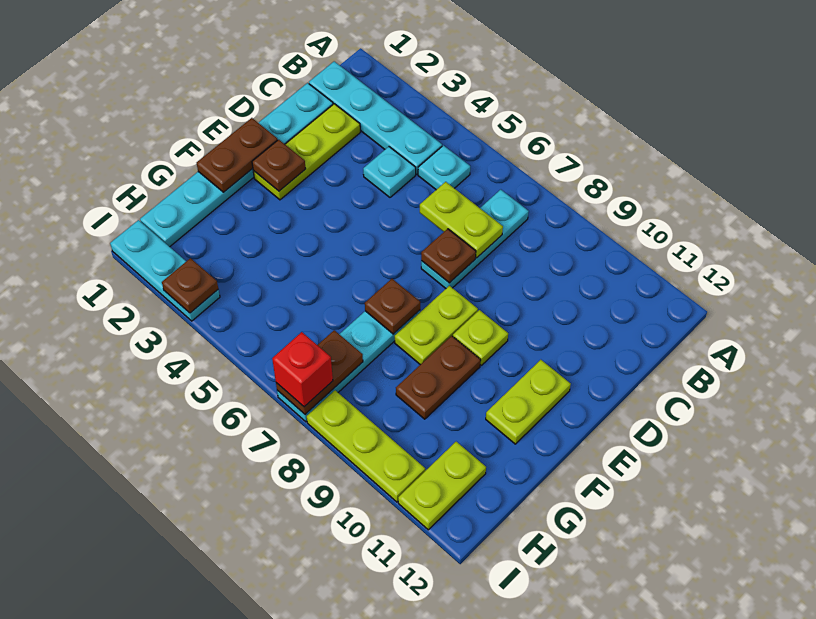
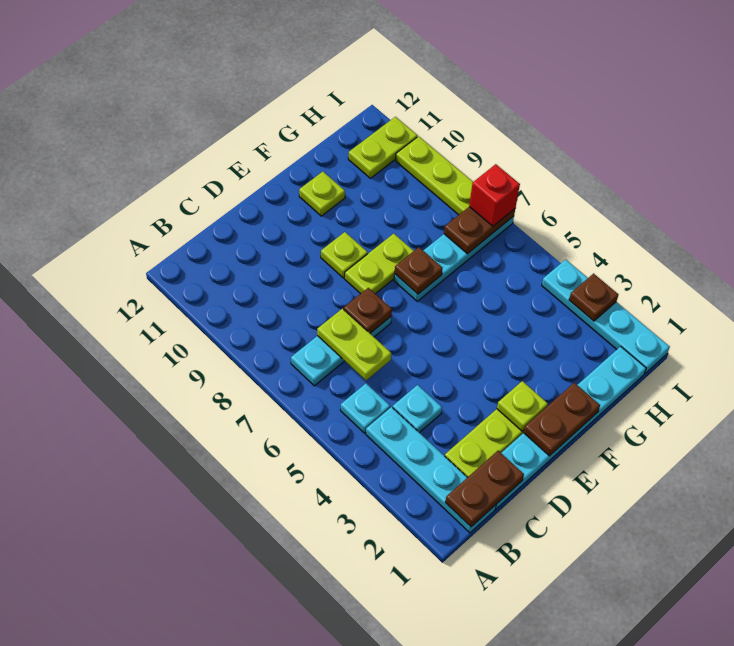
brown plate E2 level 2 -> lime plate E2 level 2
lime plate E11:F11 level 1 -> lime plate F11 level 1
brown plate F9:G9 level 1 -> brown plate B1:C1 level 2
cyan plate I1:I3 level 1 -> cyan plate I1:I4 level 1

